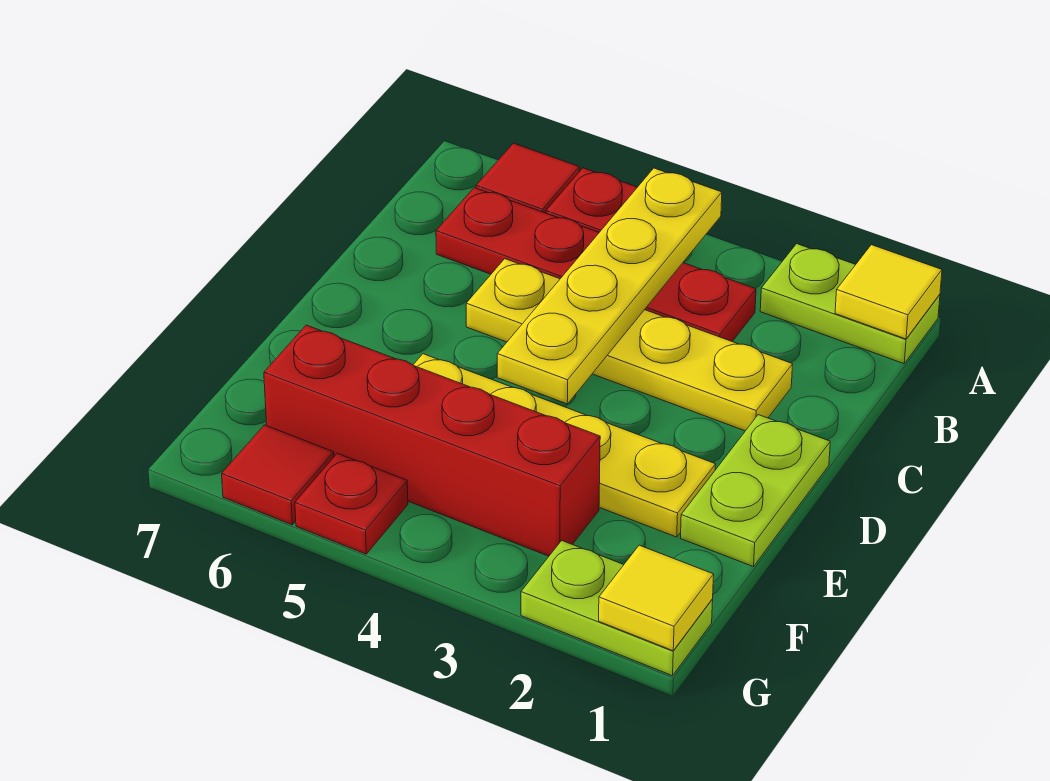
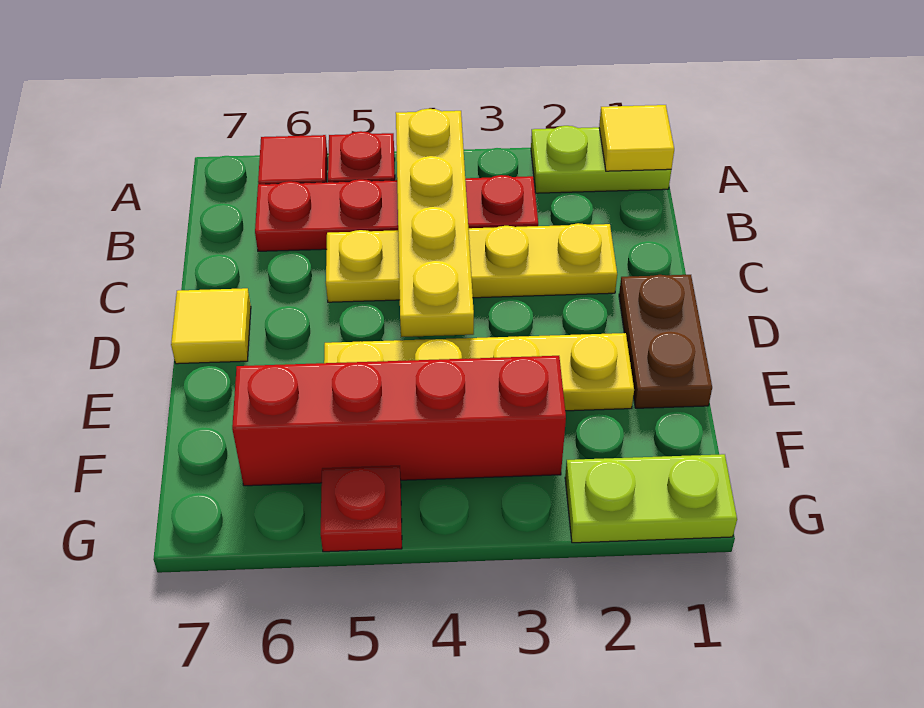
lime plate D1:E1 level 1 -> brown plate D1:E1 level 1
yellow tile G1 level 2 -> yellow tile D7 level 1
red tile G6 level 1 -> none

